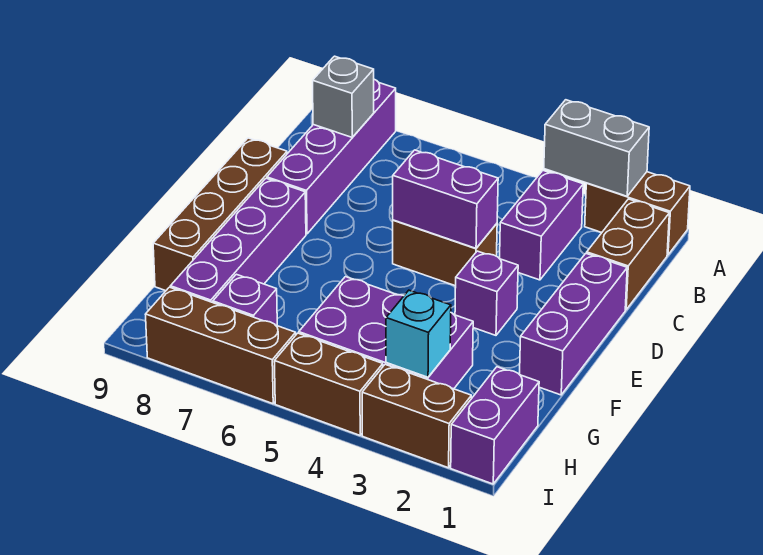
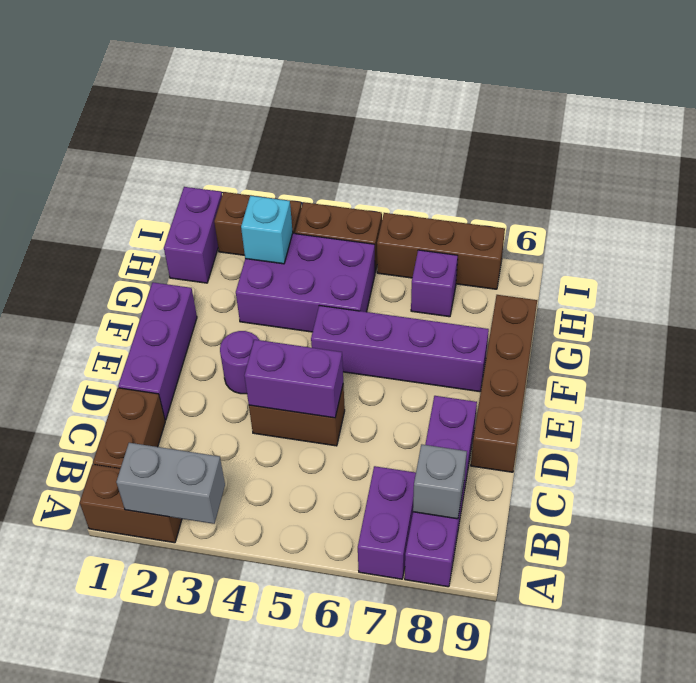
purple brick B3:C3 level 1 -> purple brick A7:B7 level 1
purple brick E3 level 1 -> purple round brick E3 level 1
purple brick E8:H8 level 1 -> purple brick F5:F8 level 1

